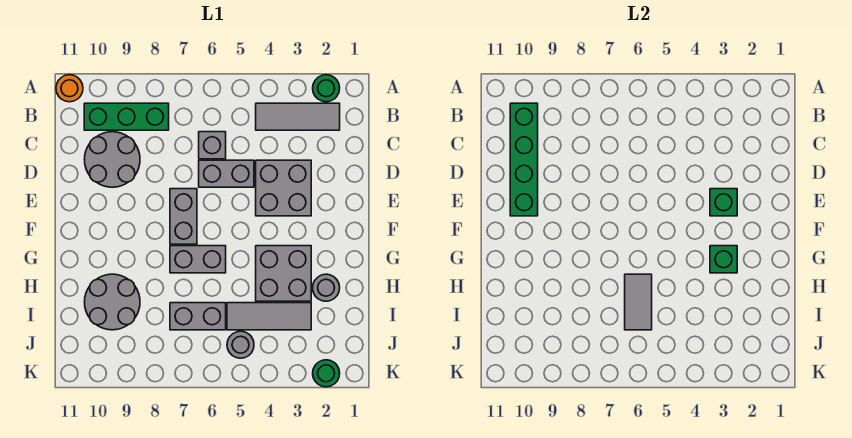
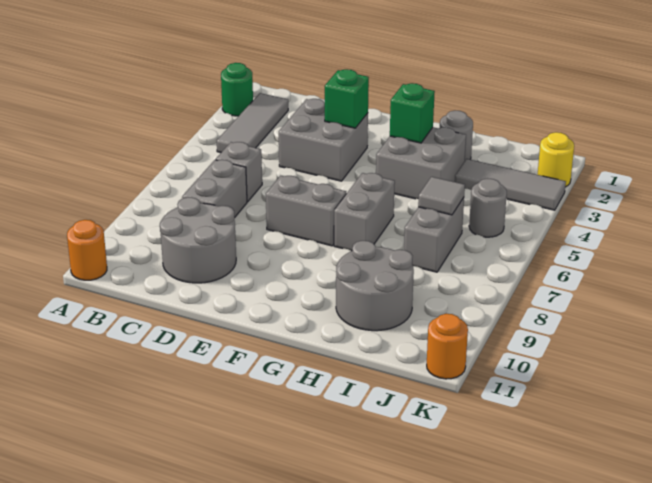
green brick B8:B10 level 1 -> none
green brick B10:E10 level 2 -> none
grey brick D5:D6 level 1 -> grey brick C7:C8 level 1
grey tile H6:I6 level 2 -> grey tile I6 level 2
grey tile I3:I5 level 1 -> grey tile I3:K3 level 1
green round brick K2 level 1 -> yellow round brick K2 level 1
none -> orange round brick K11 level 1

